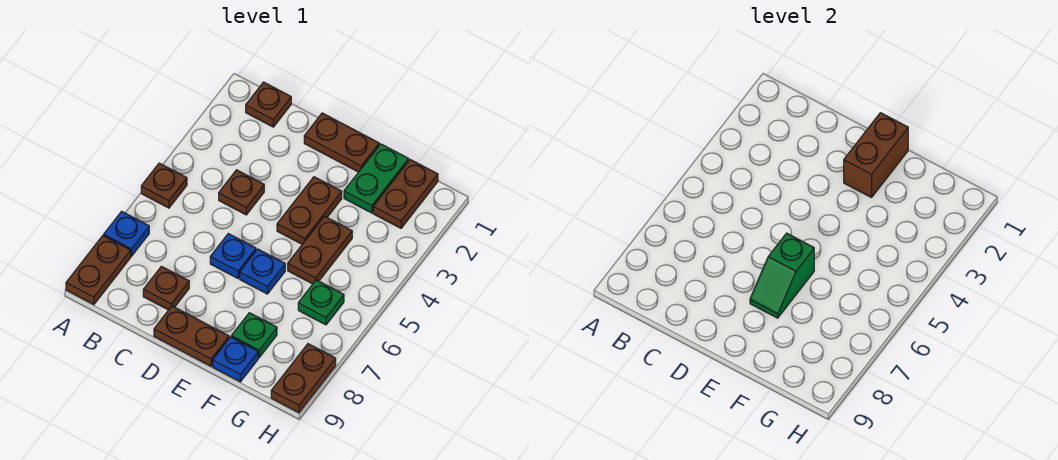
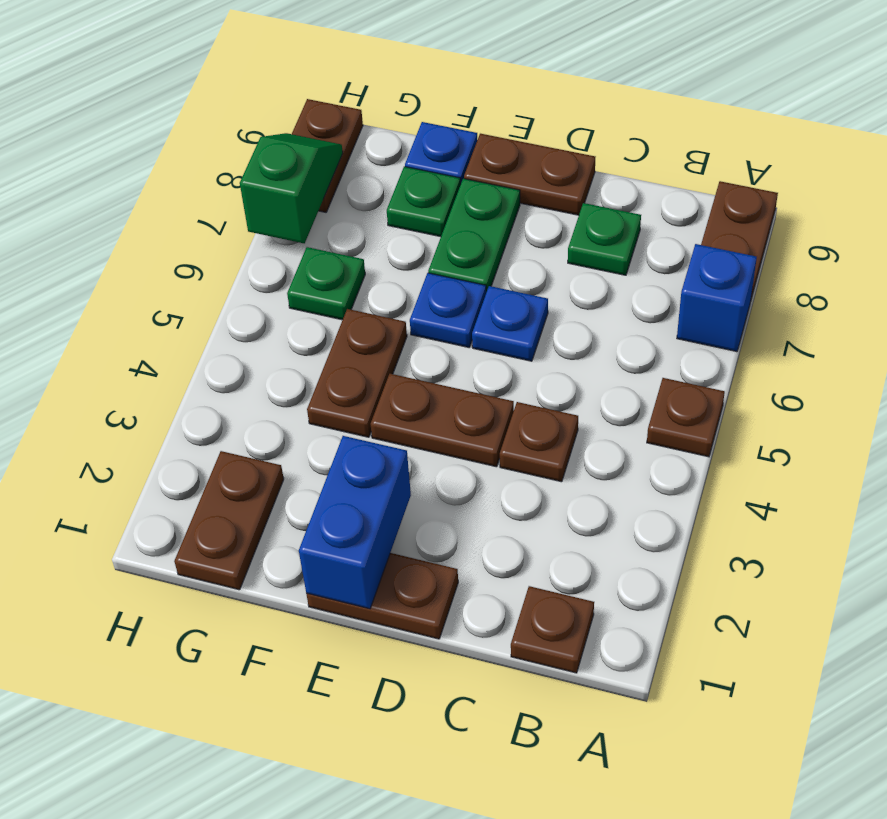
blue plate A7 level 1 -> blue brick A7 level 1
brown plate C8 level 1 -> green plate C8 level 1
brown brick E1:E2 level 2 -> blue brick E1:E2 level 2
brown plate E3:E4 level 1 -> brown plate D4:E4 level 1
green slope E6:E7 level 2 top 6 -> green slope H7:H8 level 2 top 7
green plate F1:F2 level 1 -> green plate E7:E8 level 1

